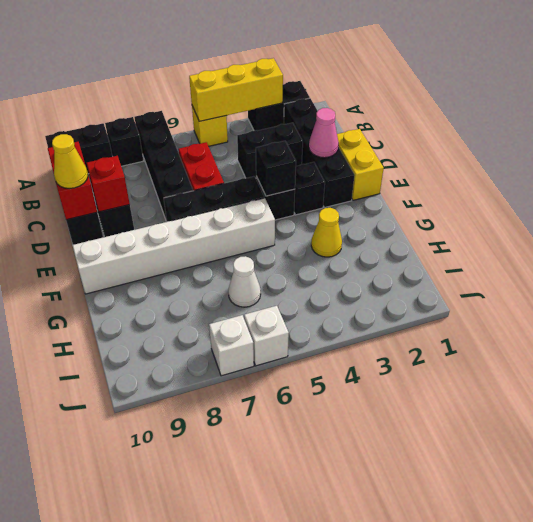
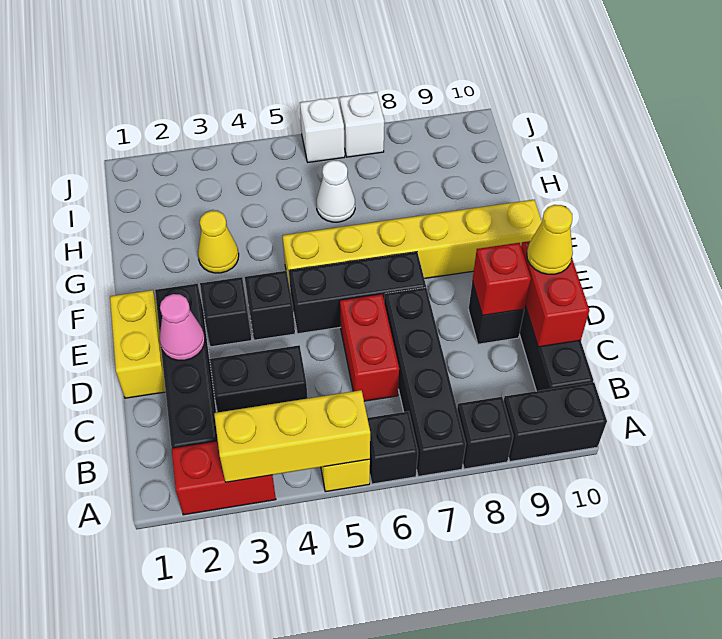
black brick A2:A3 level 1 -> red brick A2:A3 level 1
black brick E4 level 2 -> black brick A6 level 1
white brick F5:F10 level 1 -> yellow brick F5:F10 level 1

